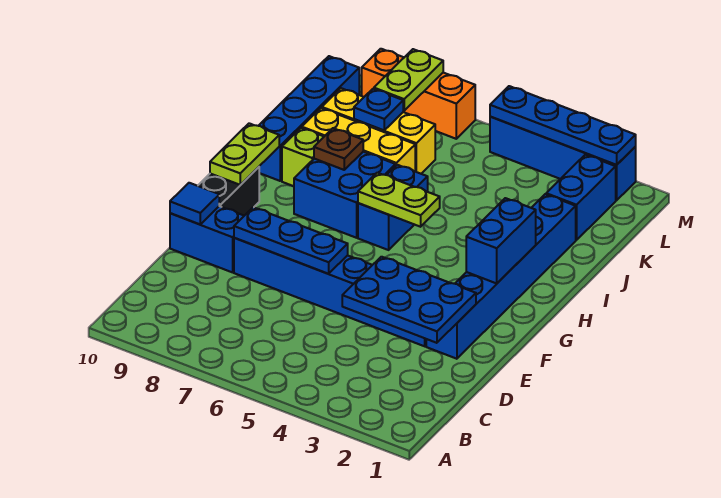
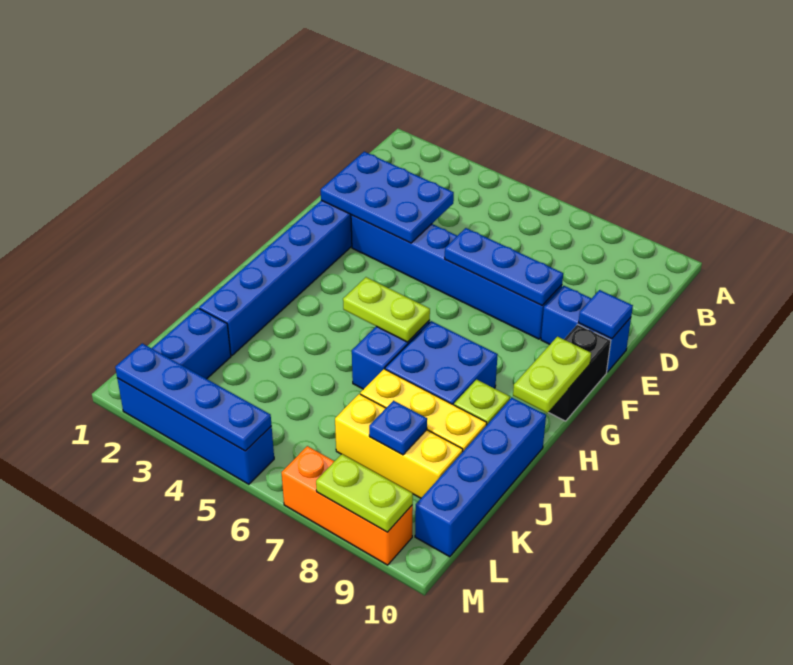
blue brick G2:H2 level 2 -> none
brown plate I8 level 2 -> none
lime plate L8:M8 level 2 -> lime plate M8:M9 level 2

